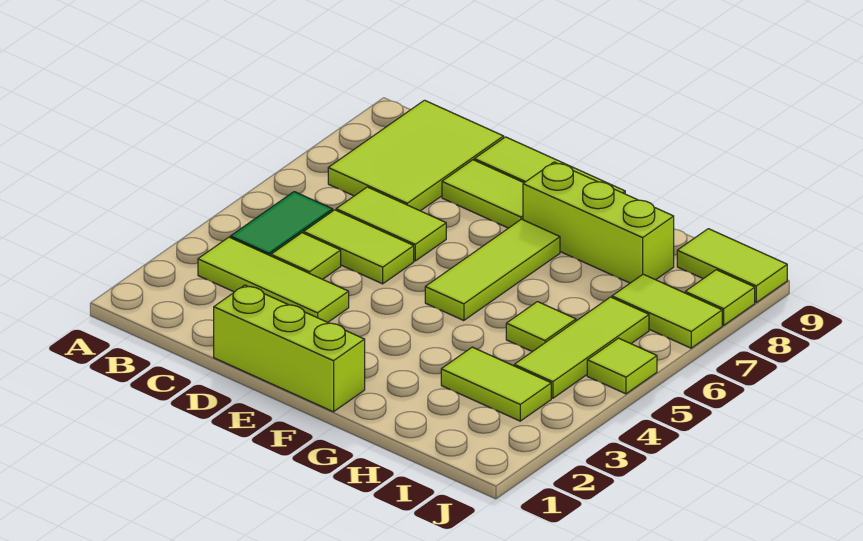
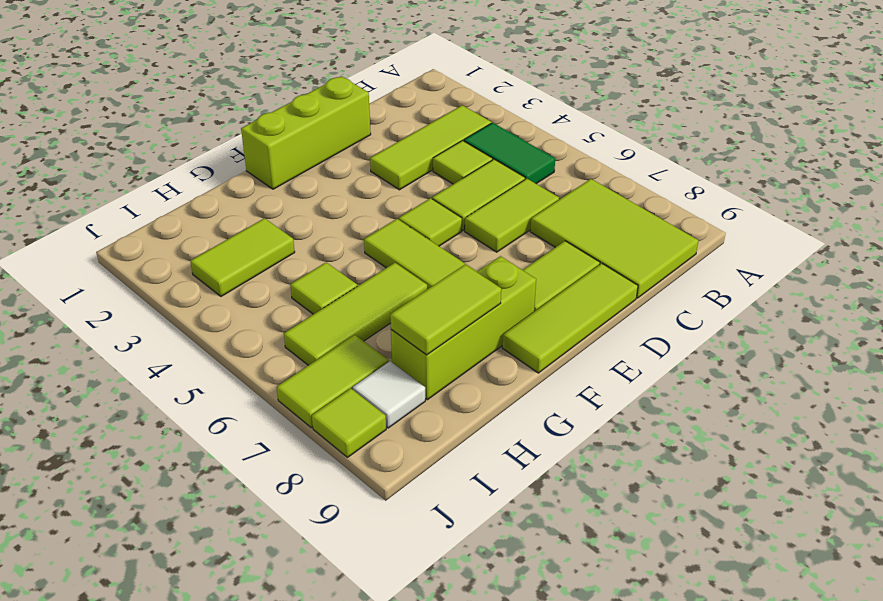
lime tile I4:I6 level 1 -> lime tile G6:I6 level 1
none -> white tile I8 level 1
lime tile I9:J9 level 1 -> lime tile G8:H8 level 2
lime tile J5 level 1 -> lime tile E5 level 1

